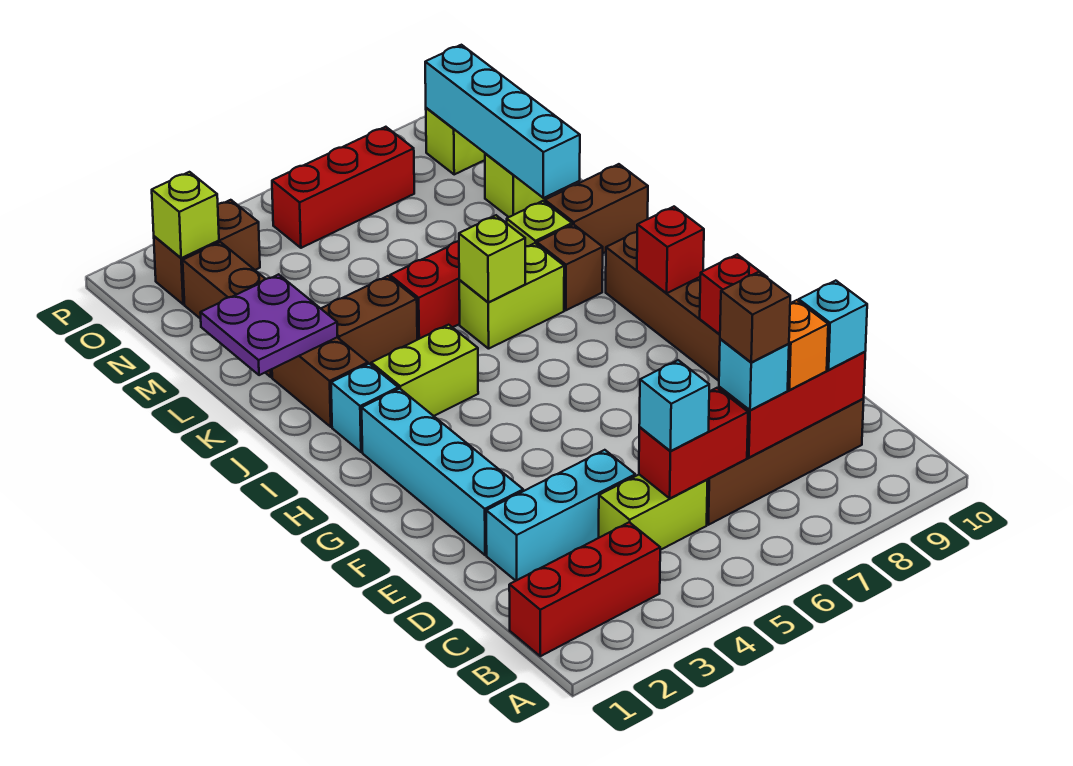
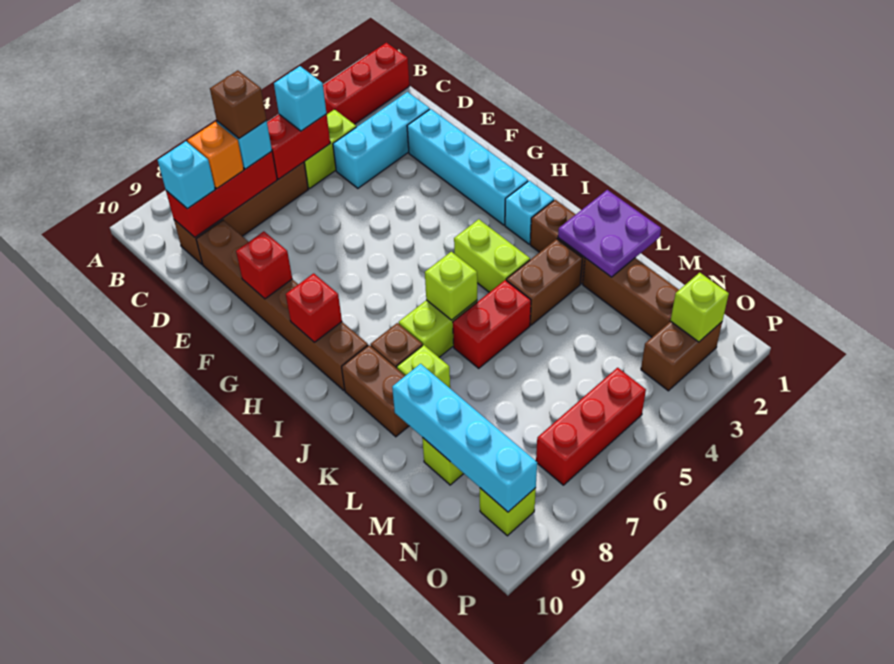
lime brick I3:I4 level 1 -> lime brick I4:J4 level 1
brown brick K9:K10 level 1 -> brown brick J9:K9 level 1

